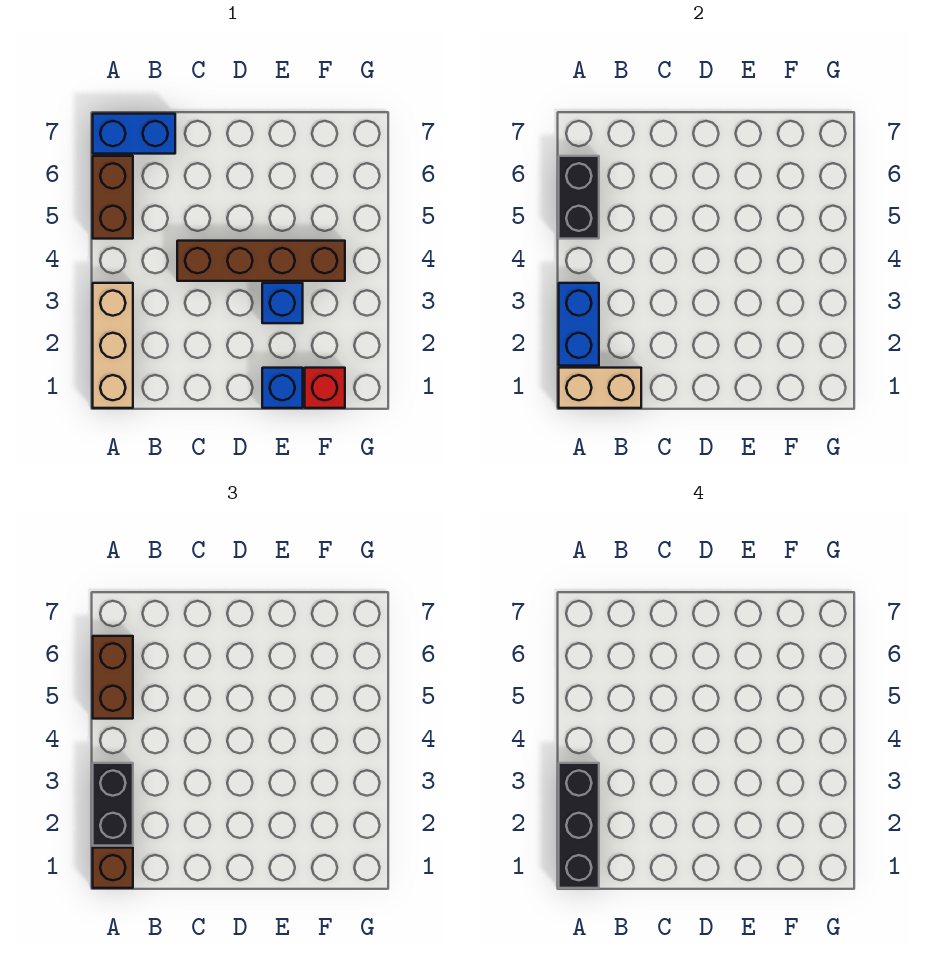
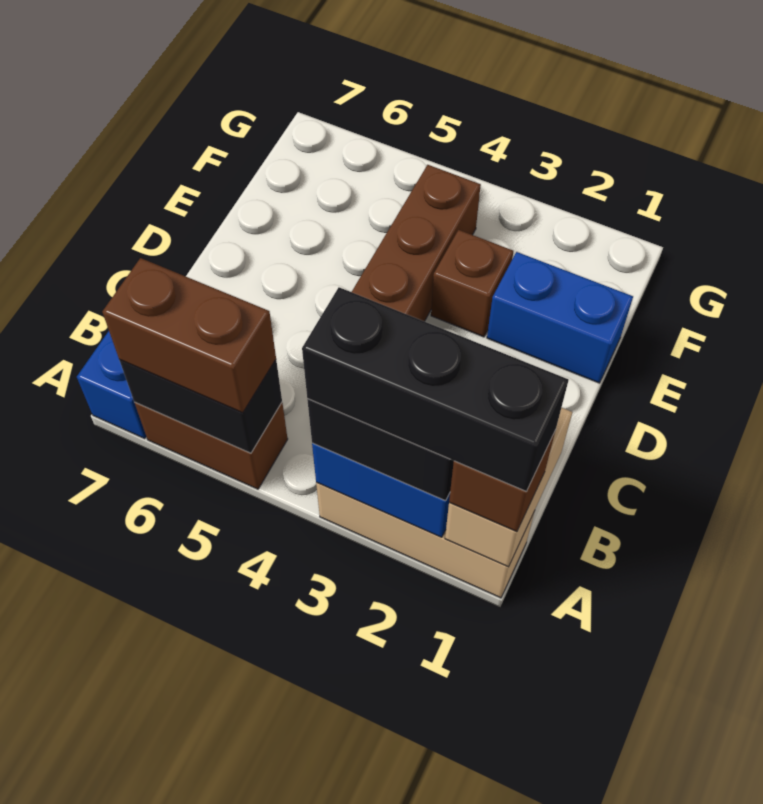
blue brick E1 level 1 -> blue brick E1:E2 level 1
blue brick E3 level 1 -> brown brick E3 level 1
red brick F1 level 1 -> none

